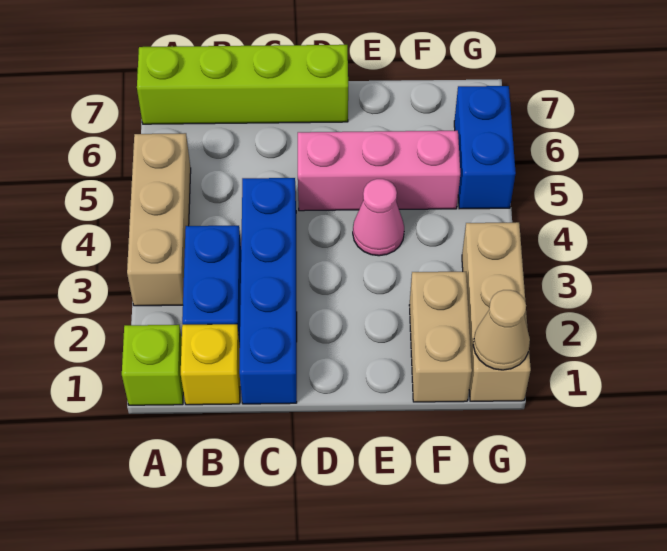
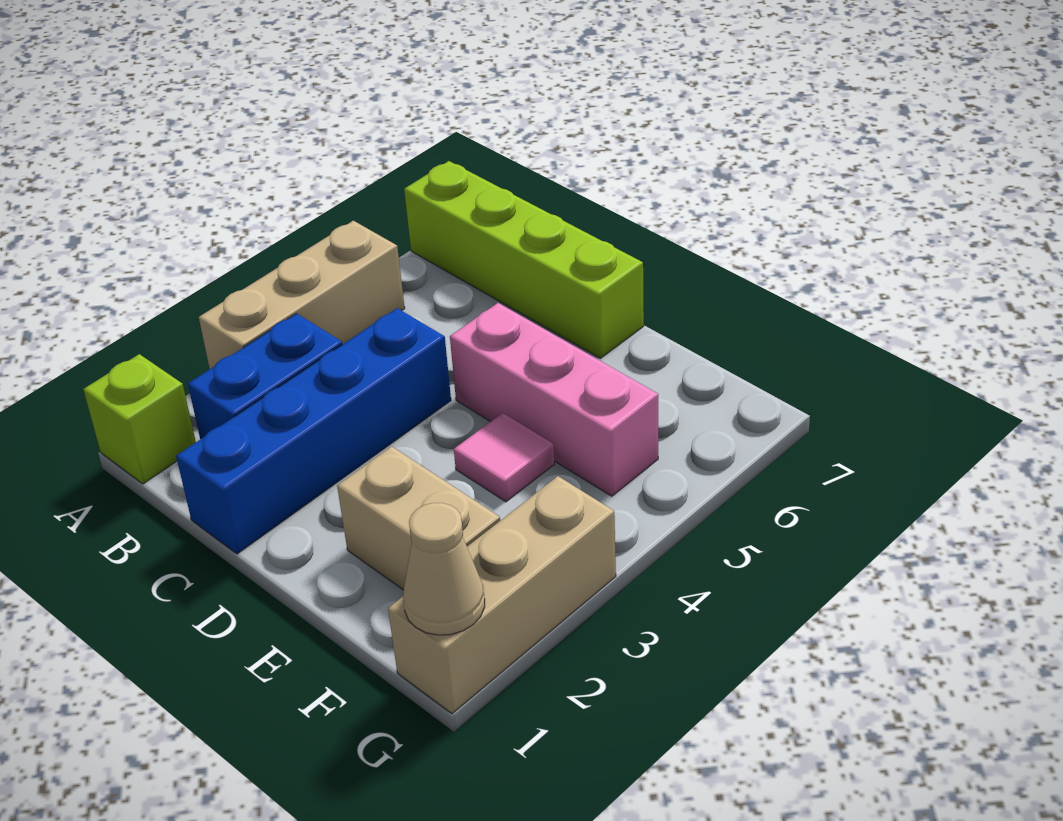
yellow brick B1 level 1 -> none
pink cone E4 level 1 -> pink tile E4 level 1
tan brick F1:F2 level 1 -> tan brick E2:F2 level 1
blue brick G5:G6 level 1 -> none

